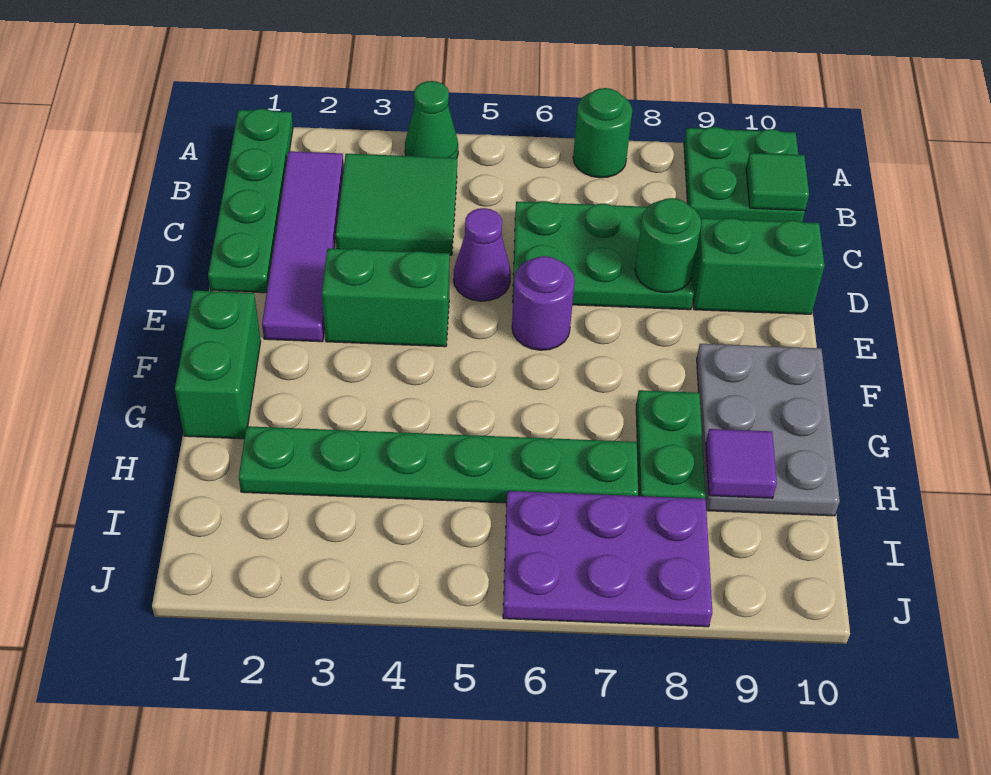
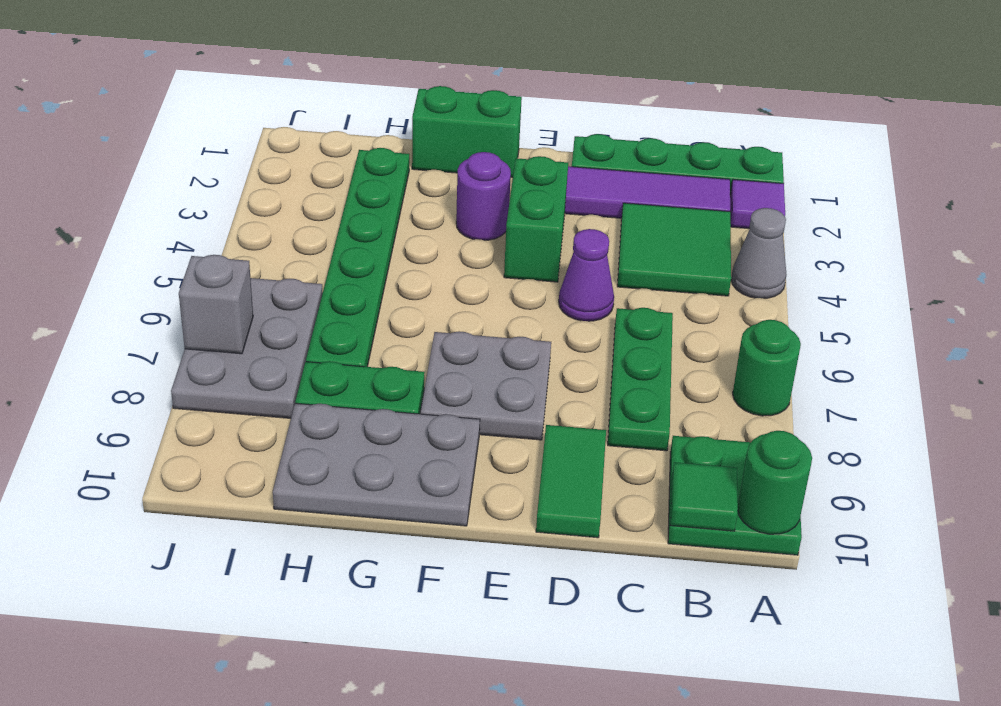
green cone A4 level 1 -> grey cone A4 level 1
green plate C6:D8 level 1 -> green plate C6:C8 level 1
green round brick D8 level 2 -> green round brick A10 level 2
green brick D9:D10 level 1 -> green tile D9:D10 level 1
purple round brick E6 level 1 -> purple round brick F3 level 1
none -> grey plate E7:F8 level 1
purple tile H9 level 2 -> purple tile A2 level 1
purple plate I6:J8 level 1 -> grey plate I6:J8 level 1
none -> grey brick J7 level 2

